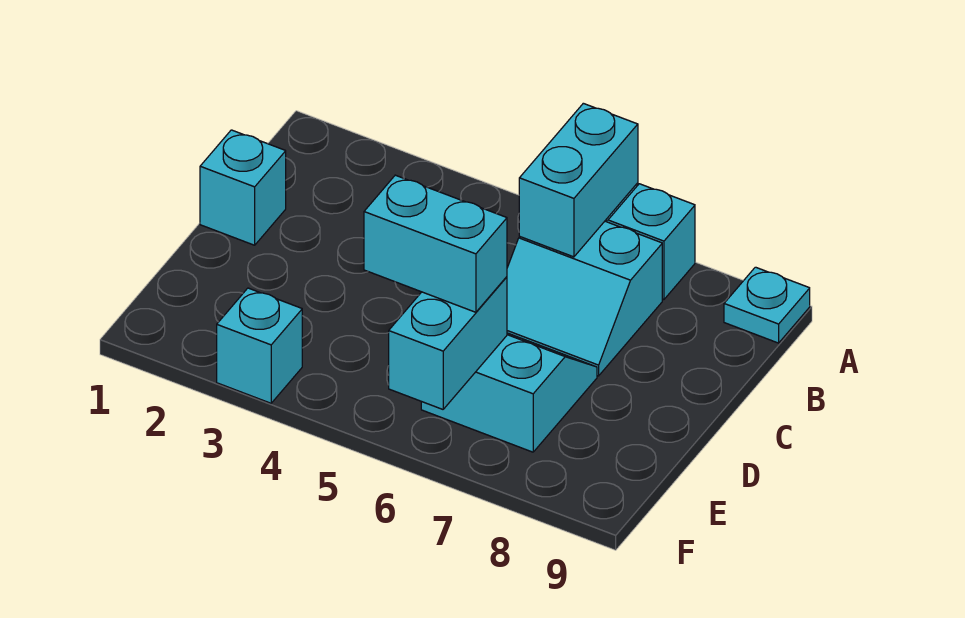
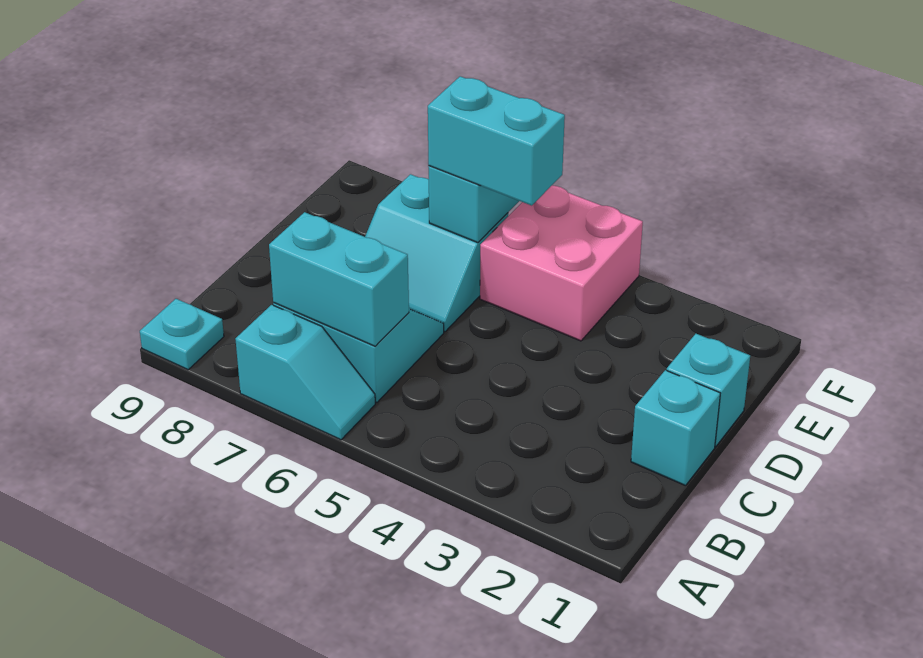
cyan brick A6:B6 level 2 -> cyan brick B6:B7 level 2
none -> pink brick E4:F5 level 1
cyan brick F3 level 1 -> cyan brick D1 level 1

